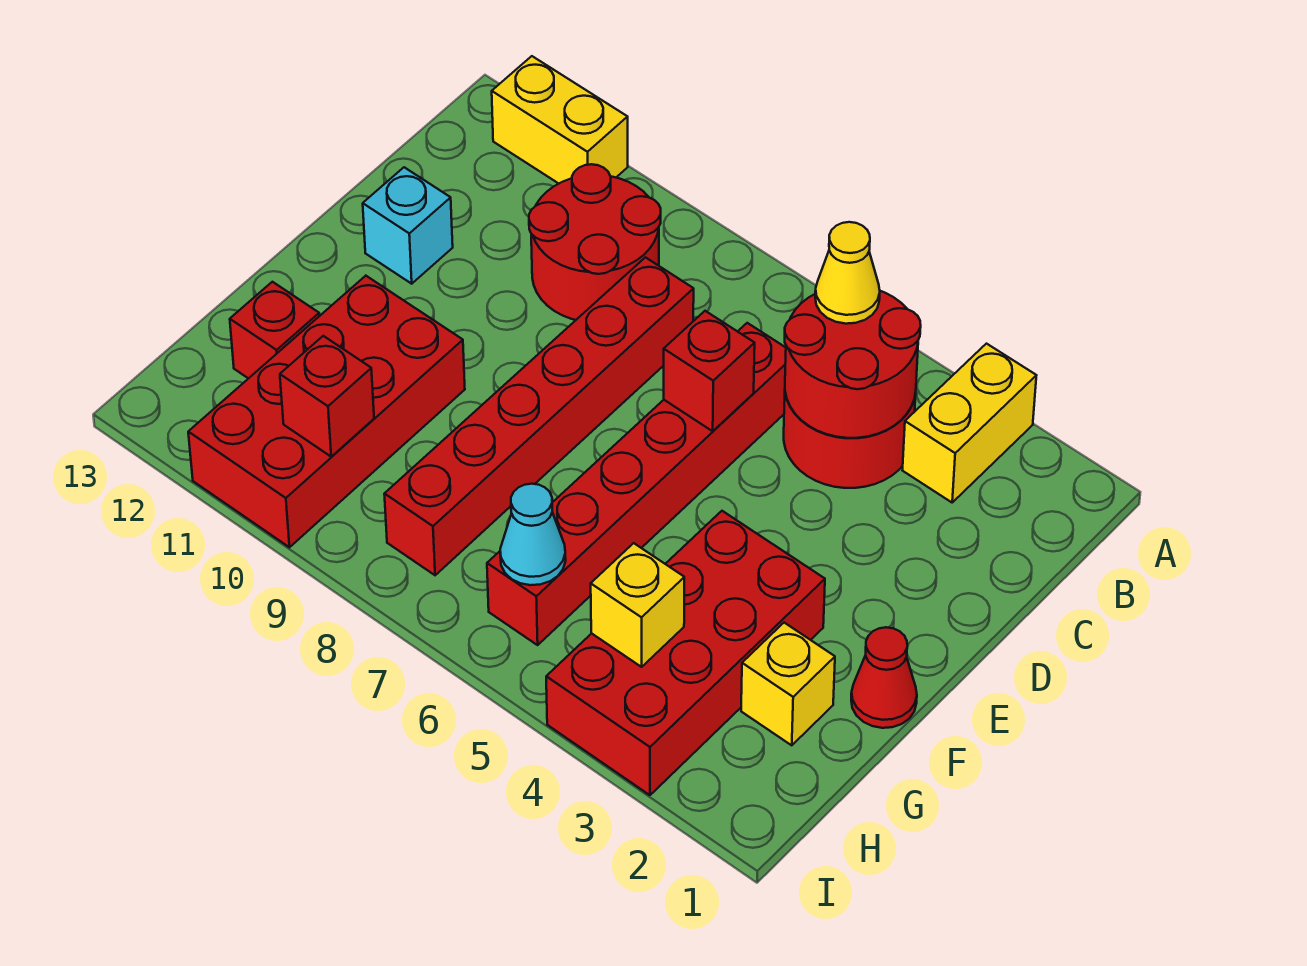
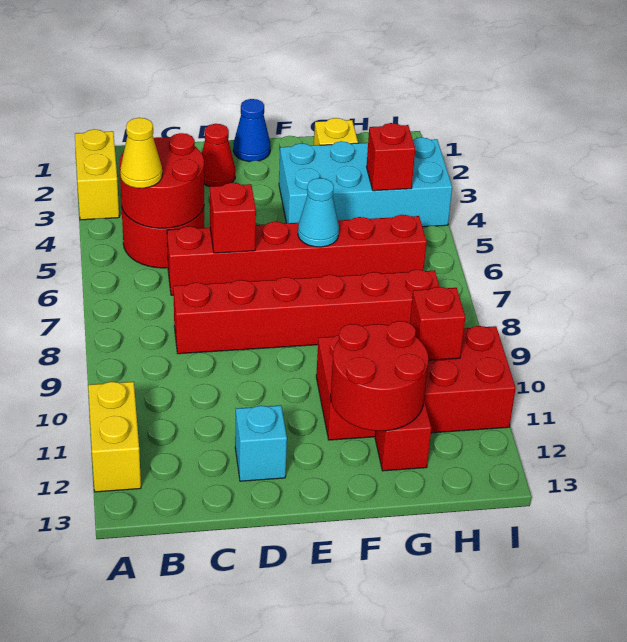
yellow brick A3:B3 level 1 -> yellow brick A2:A3 level 1
red round brick B9:C10 level 1 -> red round brick F11:G12 level 2
none -> blue cone E1 level 1
red cone F1 level 1 -> red cone D2 level 1
red brick F3:I4 level 1 -> cyan brick F3:I4 level 1
yellow brick H4 level 2 -> red brick H4 level 2
cyan cone H6 level 2 -> cyan cone F6 level 2

